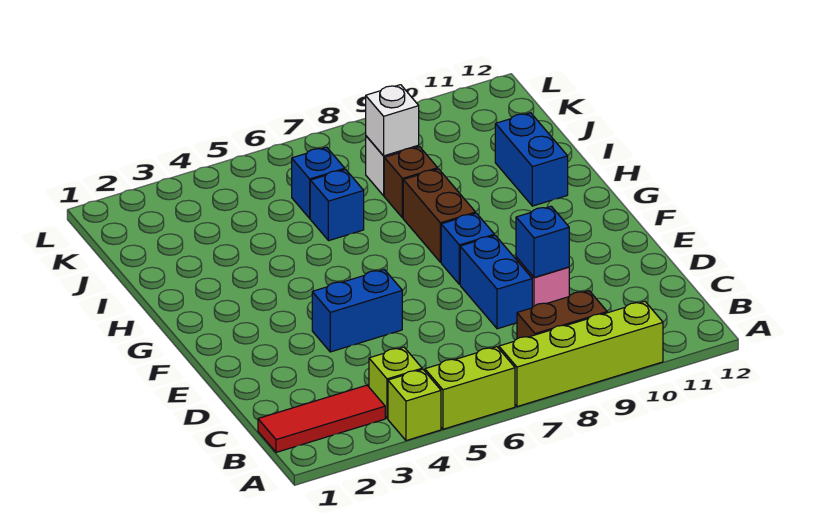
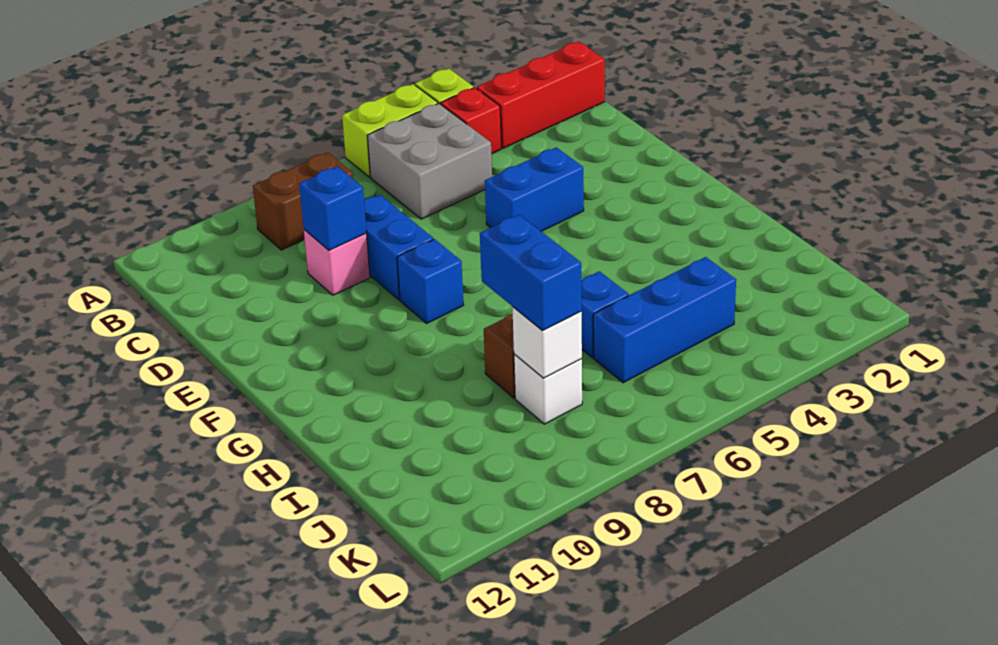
lime brick A7:A10 level 1 -> none
red tile B1:B3 level 1 -> red brick B1:B3 level 1
lime brick B4 level 1 -> red brick B4 level 1
none -> grey brick B5:C6 level 1
brown brick G8:H8 level 1 -> none
blue brick H11:I11 level 1 -> blue brick I8:J8 level 3
blue brick J6 level 1 -> blue brick J4:J6 level 1

